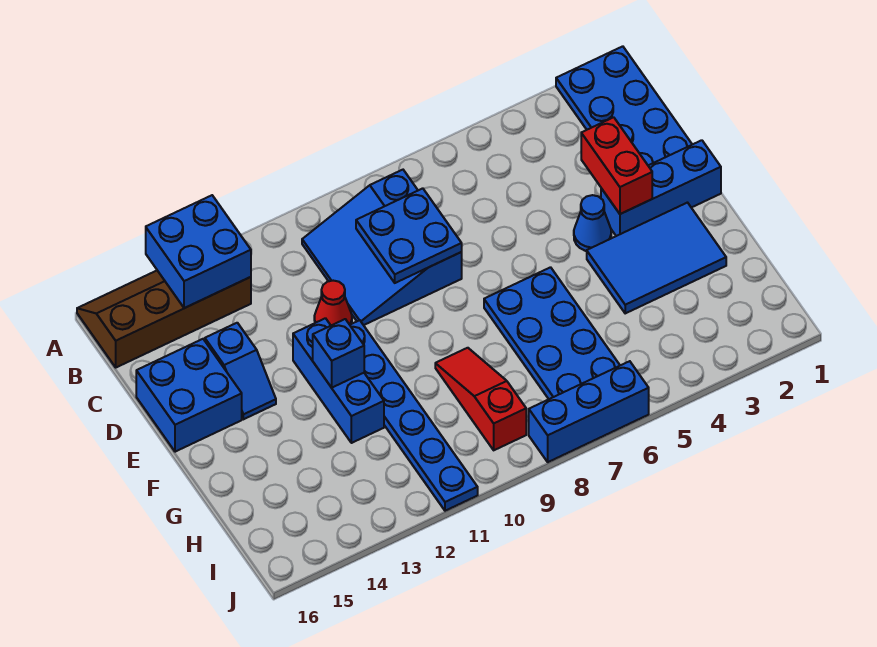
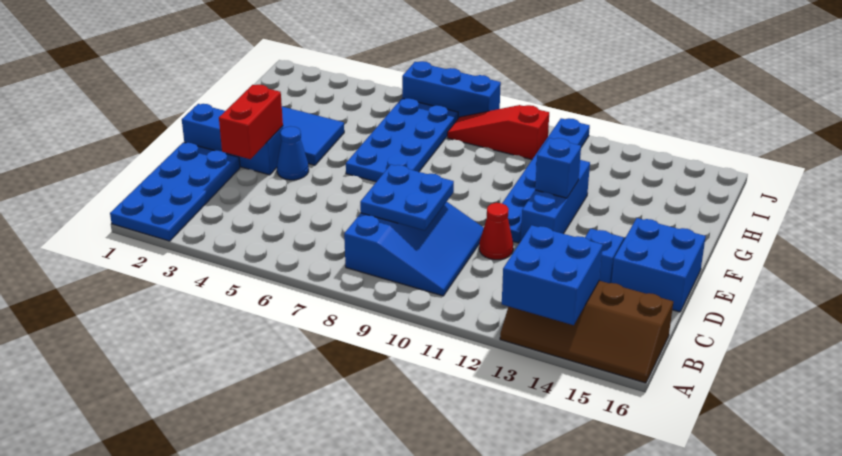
red slope G9:I9 level 1 top I -> red slope I8:I10 level 1 top 10

